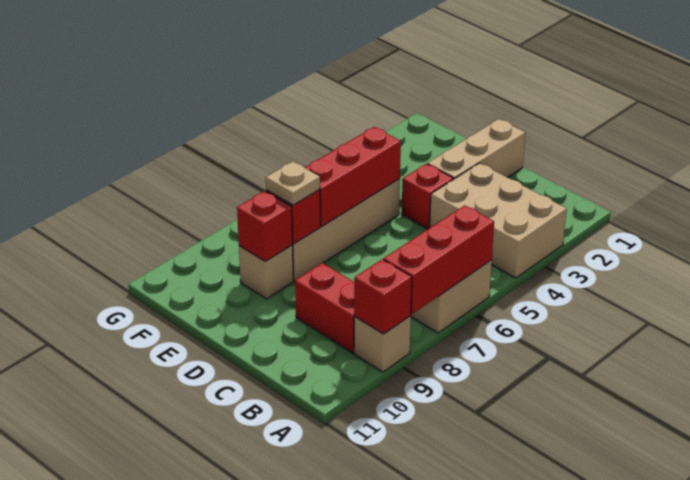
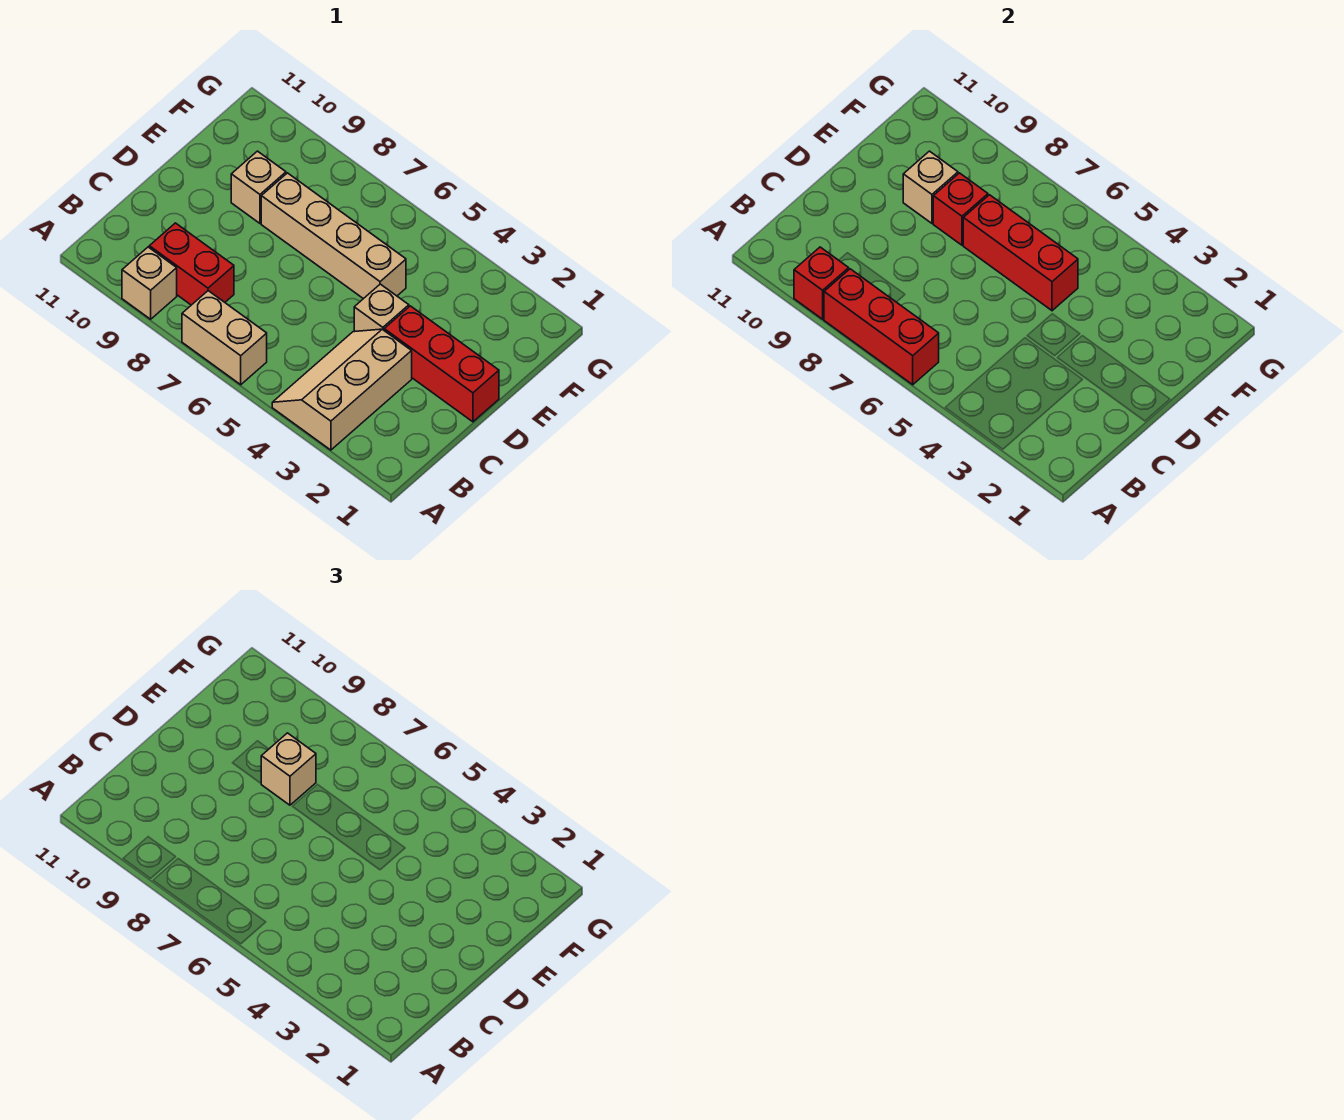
tan brick A3:C4 level 1 -> tan slope A3:C4 level 1 top 3
red brick B9:C9 level 1 -> red brick B8:B9 level 1
tan brick D1:D3 level 1 -> red brick D1:D3 level 1
red brick D4 level 1 -> tan brick D4 level 1
tan plate E8 level 3 -> tan brick E8 level 3
red brick E9 level 2 -> tan brick E9 level 2

